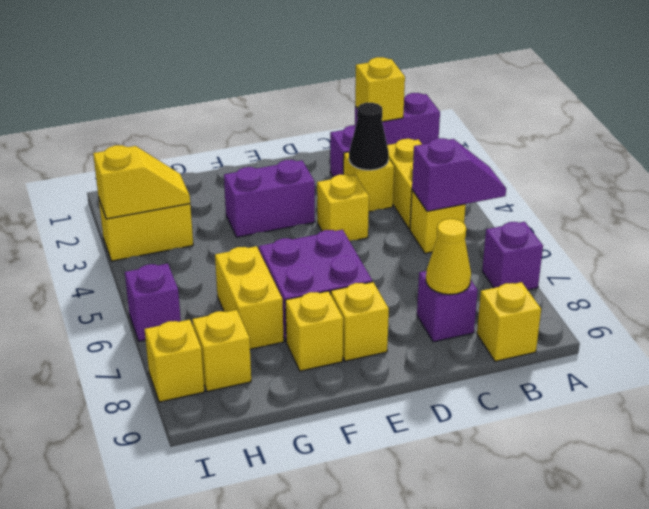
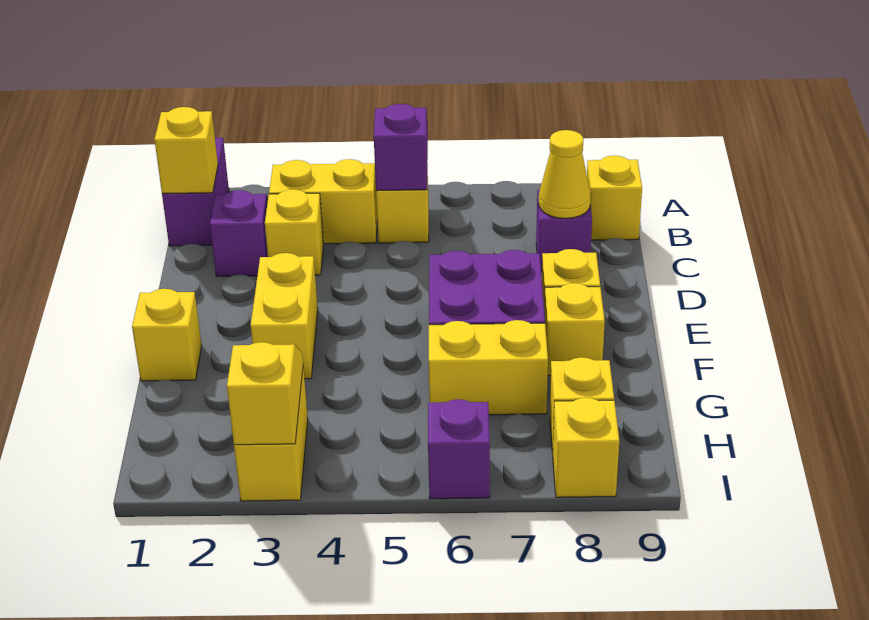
purple brick A7 level 1 -> none
black cone C3 level 2 -> none
yellow brick D4 level 1 -> yellow brick F1 level 1
purple brick E3:F3 level 1 -> yellow brick E3:F3 level 1

